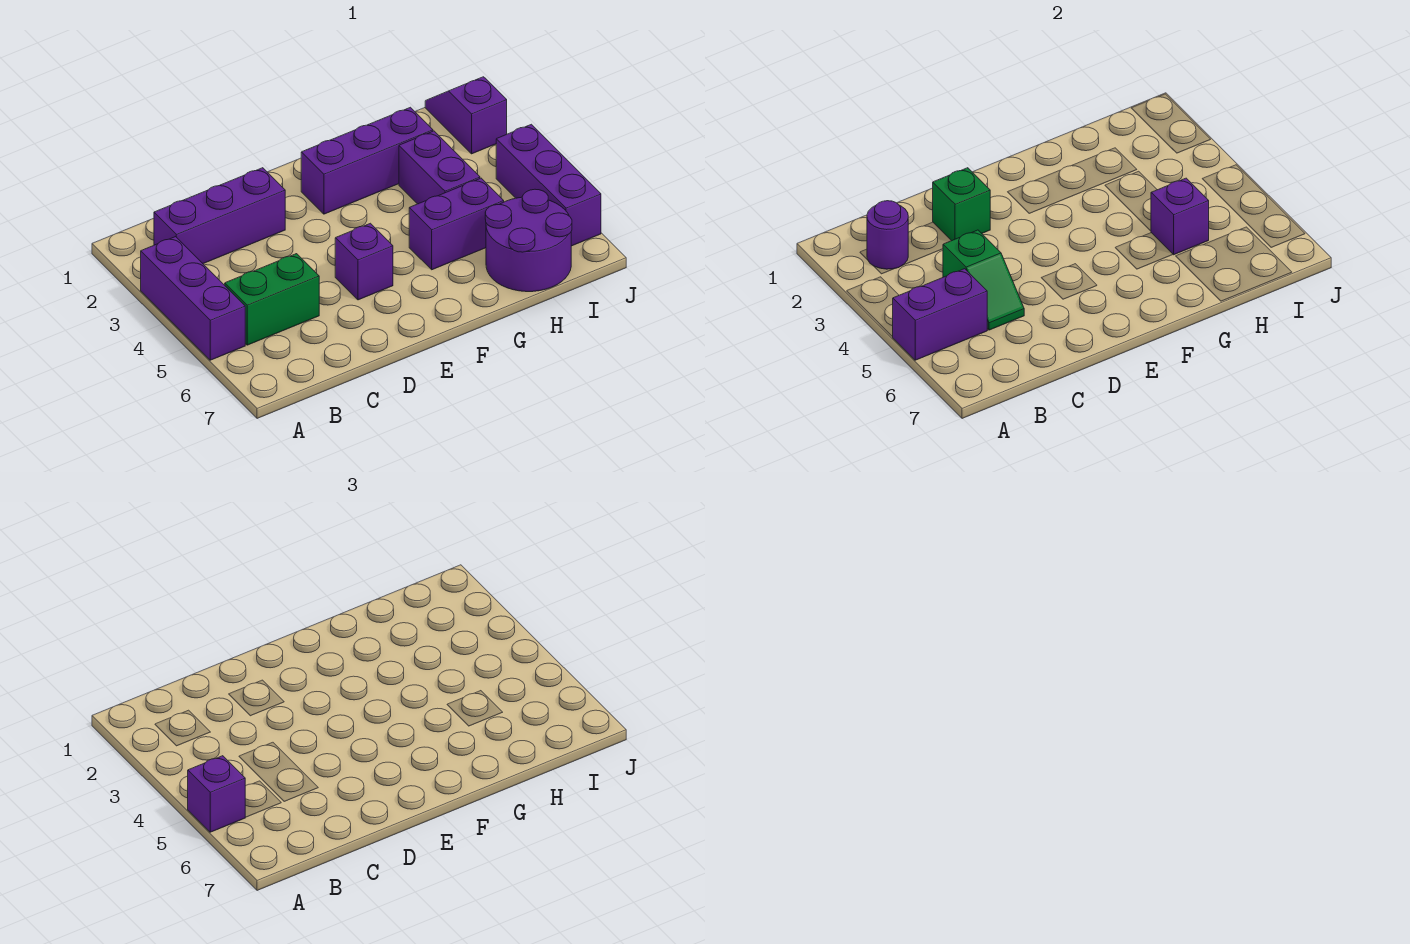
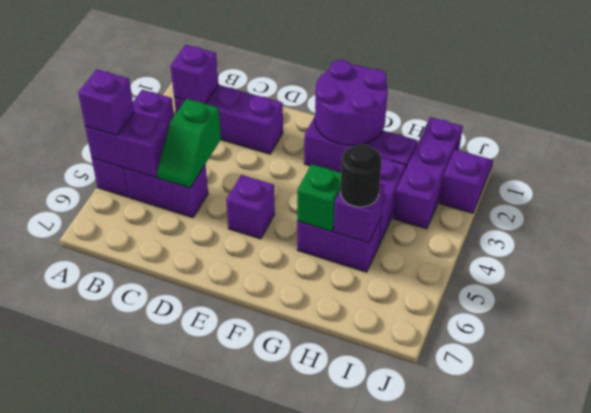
purple round brick B2 level 2 -> purple brick B2 level 2
green brick B5:C5 level 1 -> purple brick B5:C5 level 1
green brick D2 level 2 -> green brick G5 level 2
none -> black round brick H5 level 3
purple round brick H6:I7 level 1 -> purple round brick F1:G2 level 2
purple brick J4:J6 level 1 -> purple brick I1:I3 level 1

